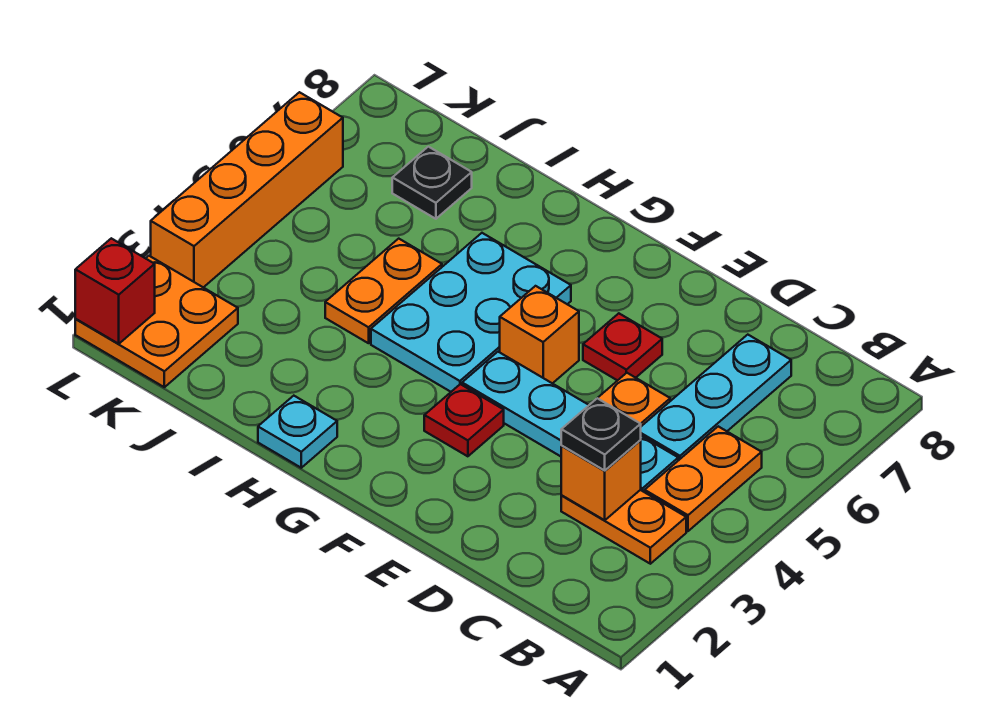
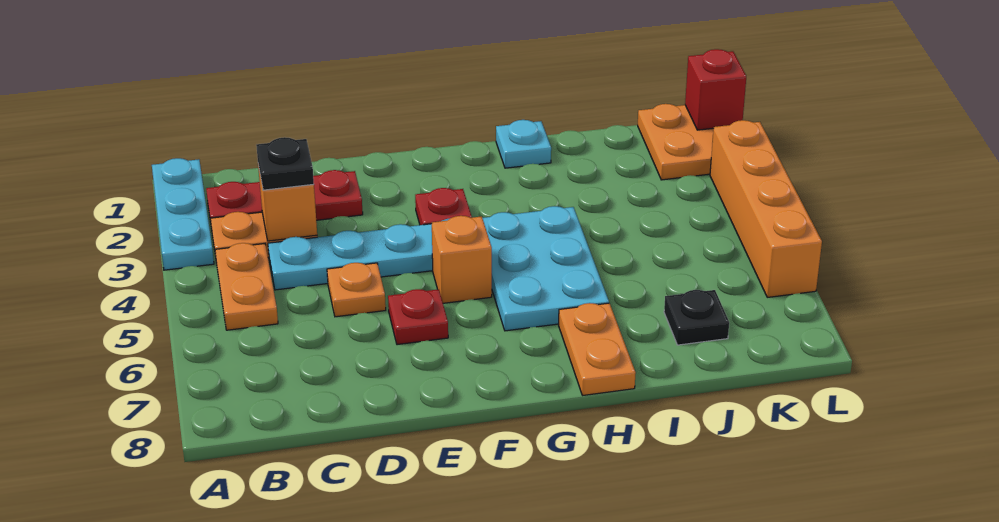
none -> red plate B2:D2 level 1
cyan plate C5:C7 level 1 -> cyan plate A1:A3 level 1
orange plate I4:I5 level 1 -> orange plate H7:H8 level 1

